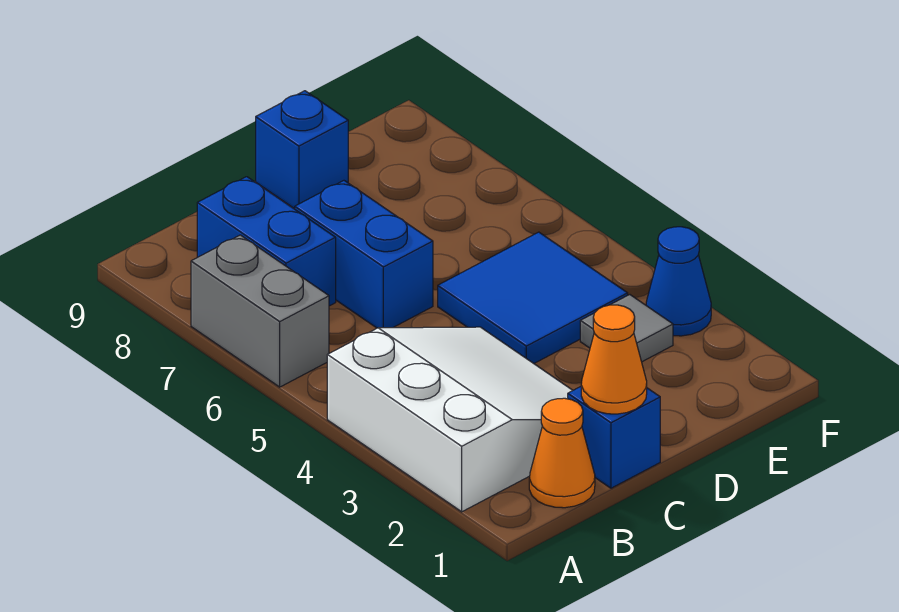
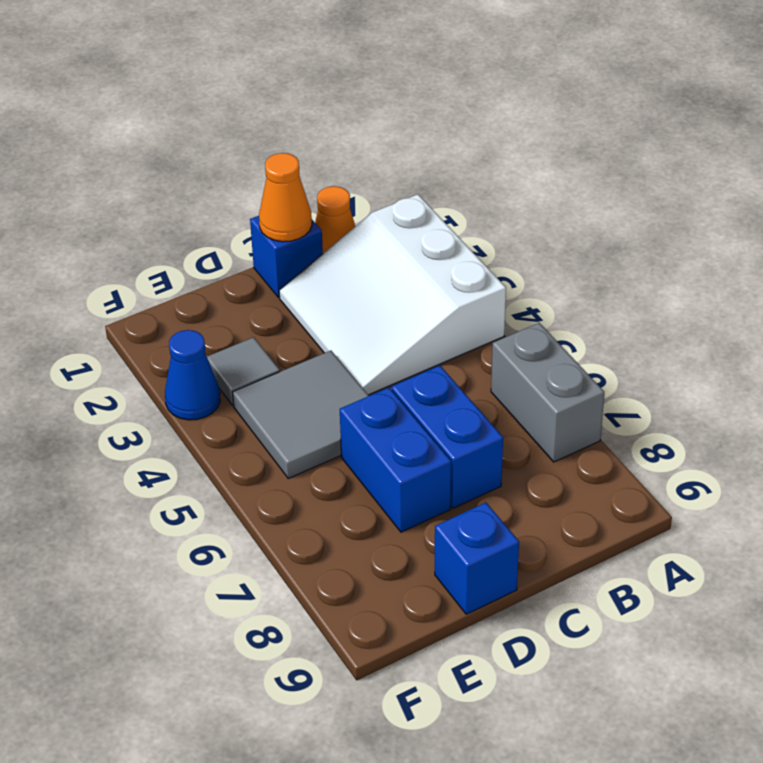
blue brick B7:B8 level 1 -> blue brick D6:D7 level 1
blue tile D4:E5 level 1 -> grey tile D4:E5 level 1

